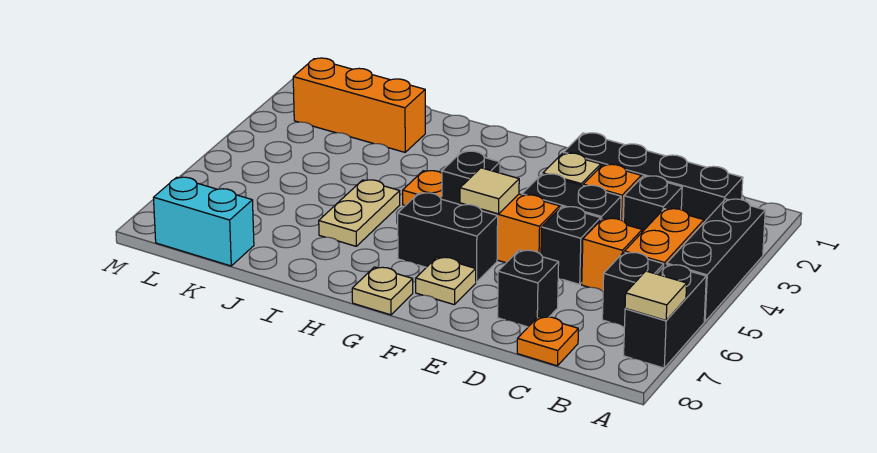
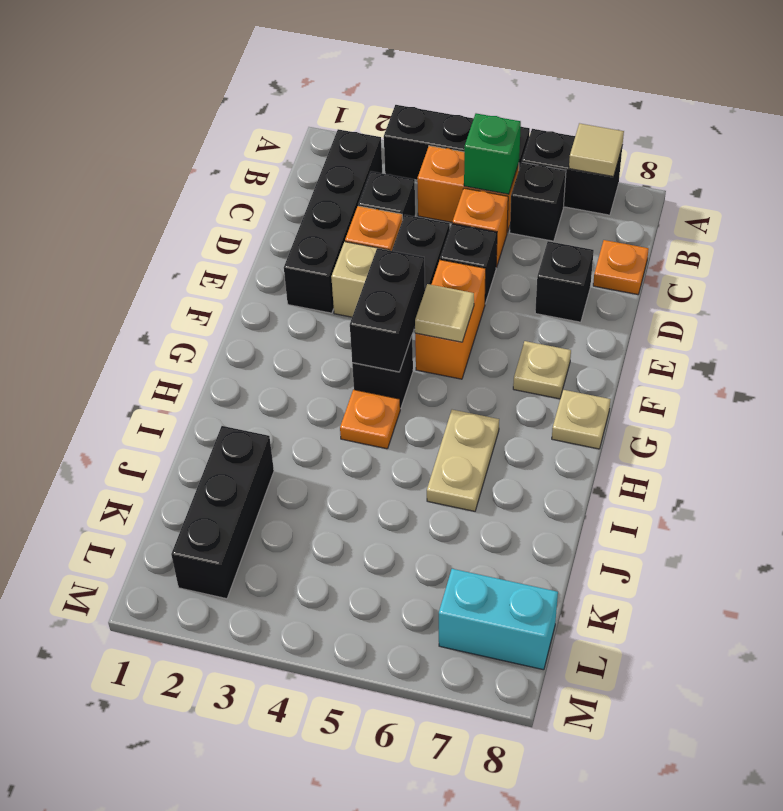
none -> green brick B5 level 2
black brick F6:G6 level 1 -> black brick F4:G4 level 2
tan plate I5:I6 level 1 -> tan plate H6:I6 level 1
orange brick J2:L2 level 1 -> black brick J2:L2 level 1
cyan brick K8:L8 level 1 -> cyan brick L7:L8 level 1

